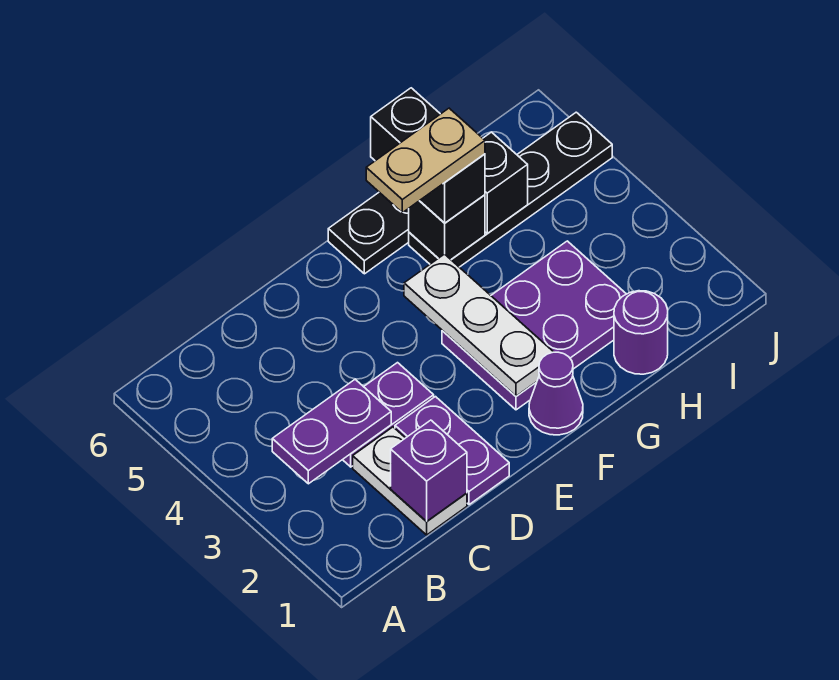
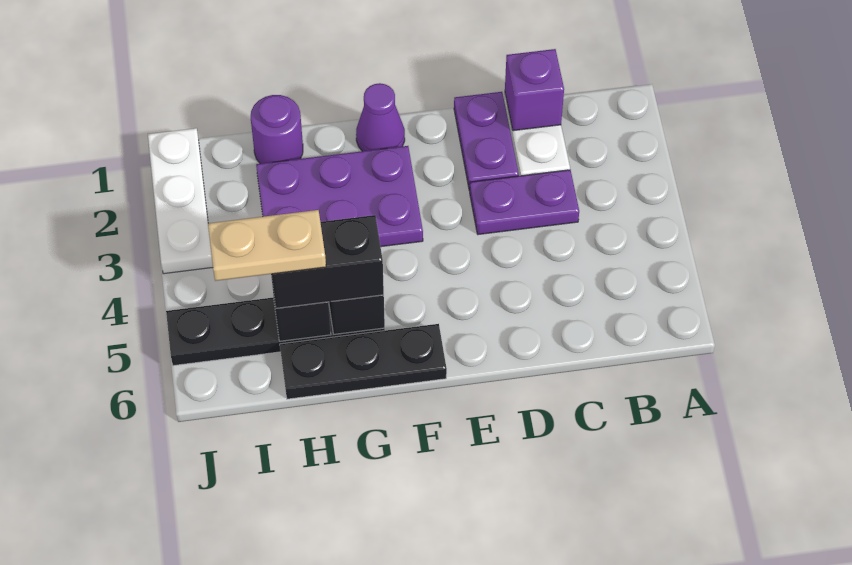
purple plate B3:C3 level 2 -> none
white plate F2:F4 level 2 -> white plate J1:J3 level 1
tan plate F5:G5 level 4 -> tan plate H5:I5 level 4
black brick G5:G6 level 3 -> black brick G5:H5 level 3

